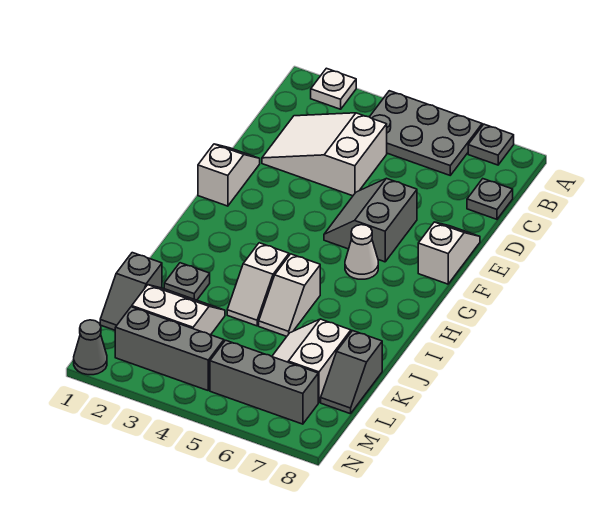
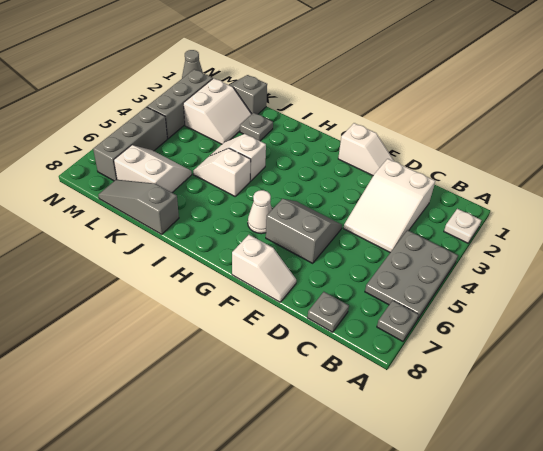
white slope C2:D4 level 1 top 4 -> white slope C2:D4 level 1 top 2
grey slope K8:L8 level 1 top K -> grey slope J8:L8 level 1 top J

